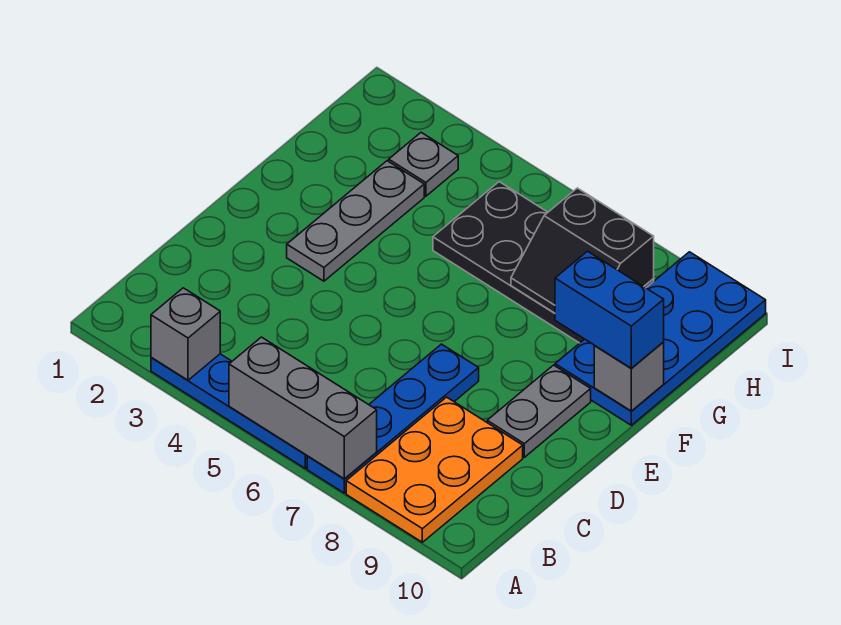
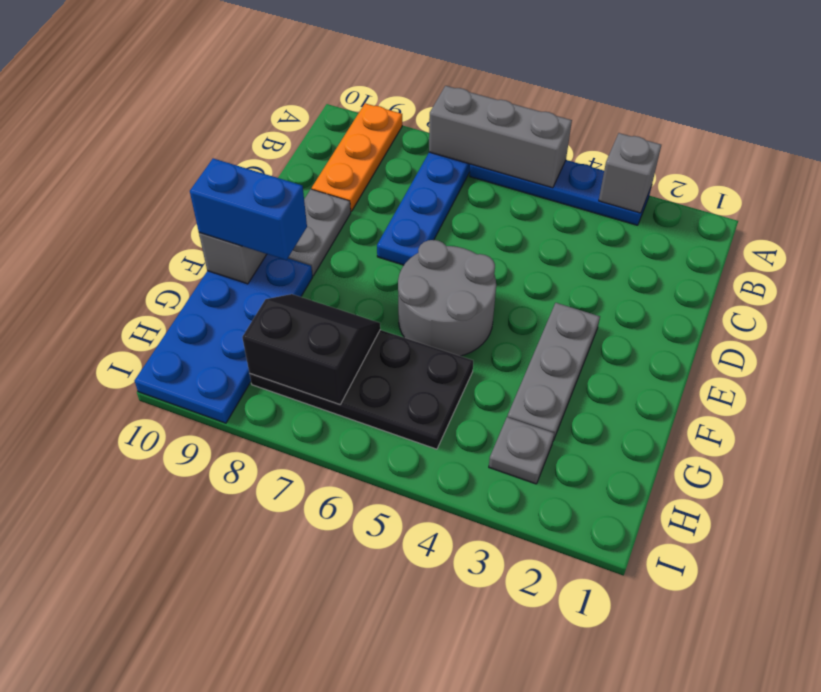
orange plate A8:C9 level 1 -> orange plate A9:C9 level 1
none -> grey round brick E5:F6 level 1

